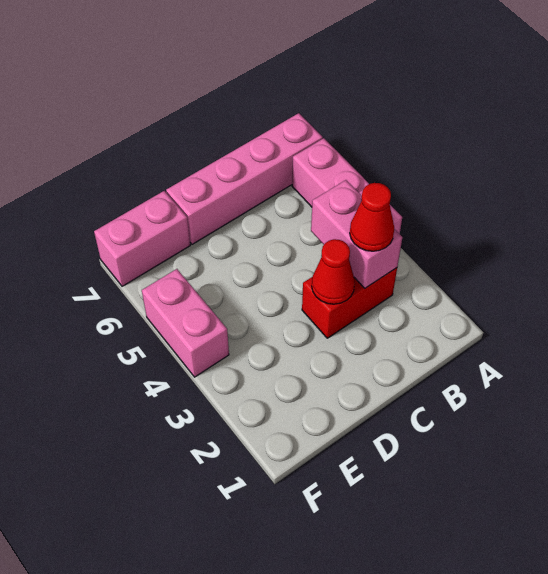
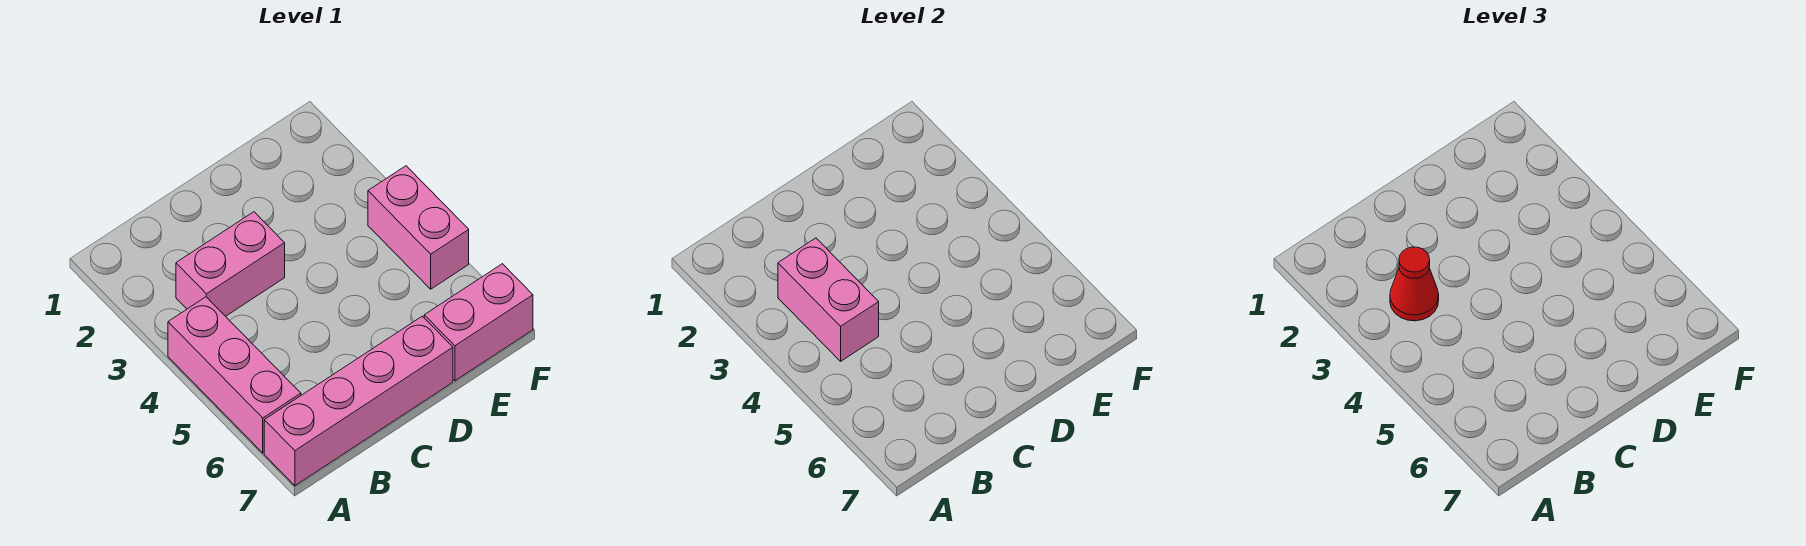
red brick B3:C3 level 1 -> pink brick B3:C3 level 1
red cone C3 level 2 -> none

